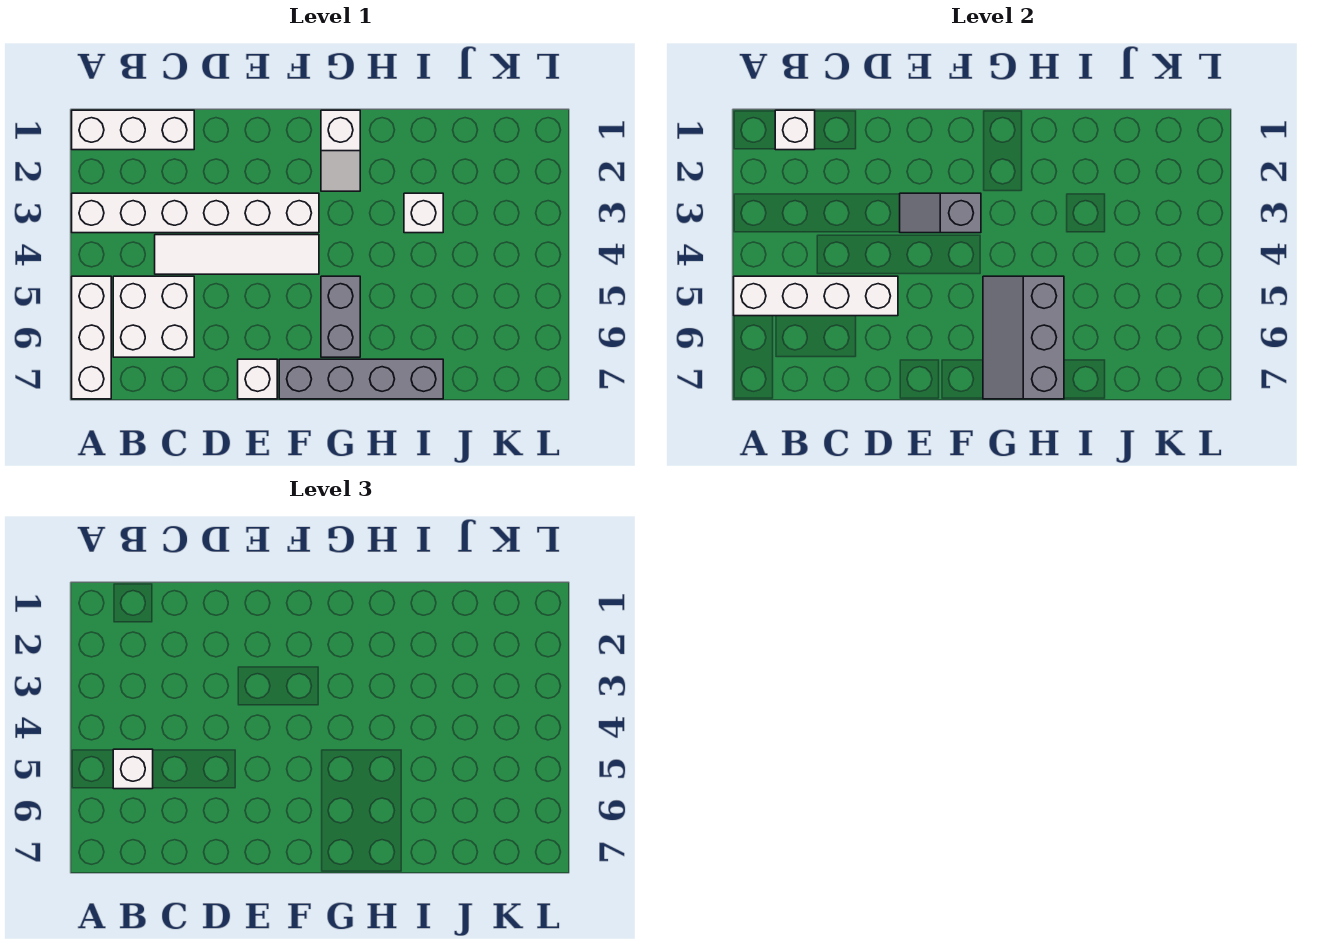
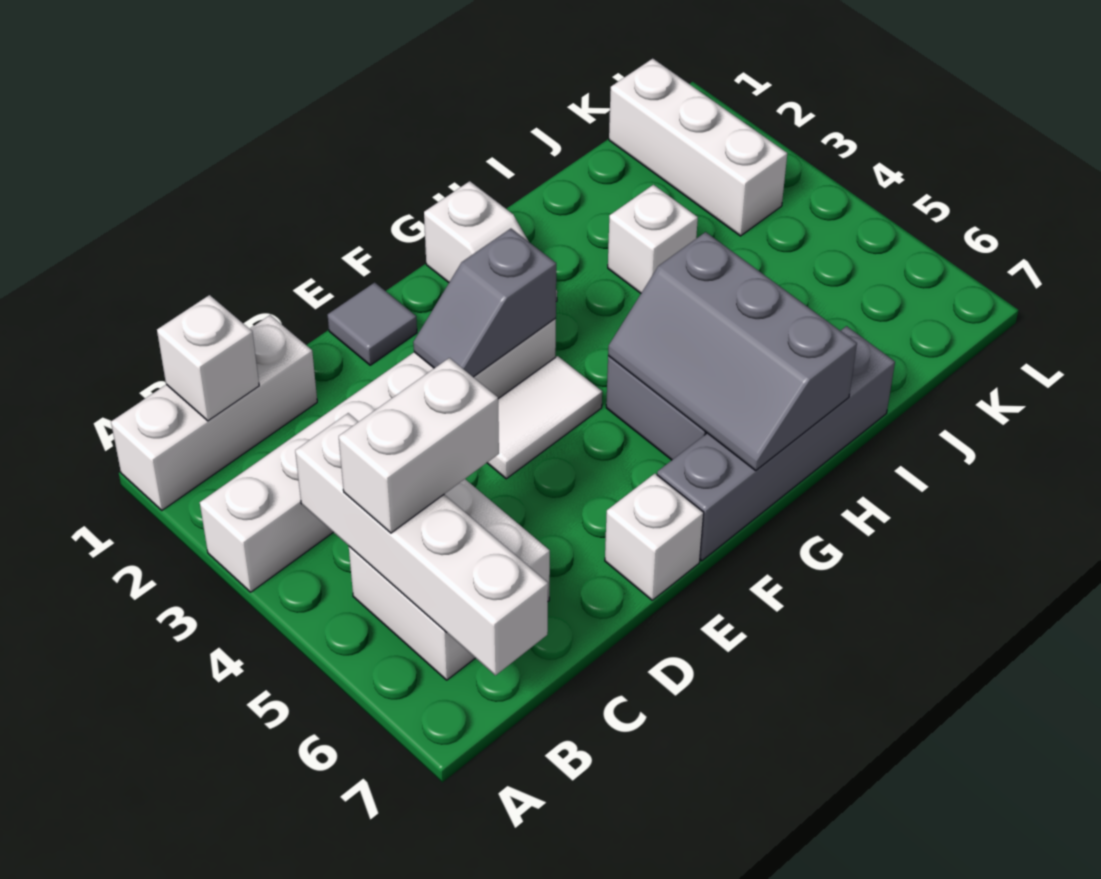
white brick A5:A7 level 1 -> white brick K1:K3 level 1
white brick A5:D5 level 2 -> white brick B4:B7 level 2
white brick B5 level 3 -> white brick B5:C5 level 3
white tile C4:F4 level 1 -> white tile E4:F4 level 1
none -> grey tile E1 level 1

